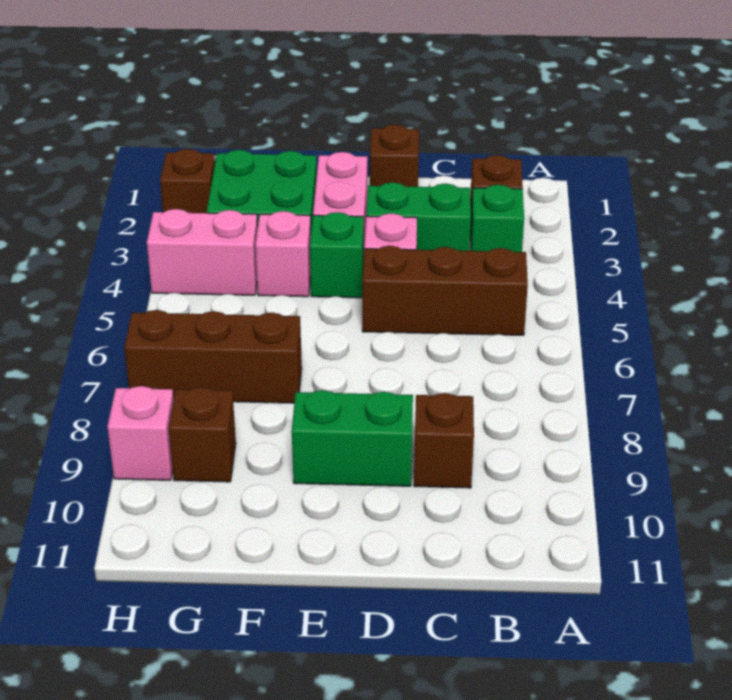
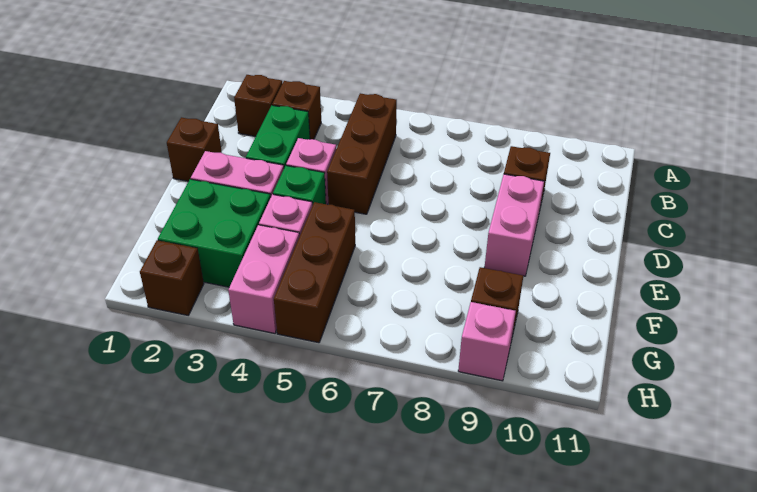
green brick B3 level 1 -> brown brick B3 level 1
green brick D9:E9 level 1 -> pink brick D9:E9 level 1
brown brick F7:H7 level 1 -> brown brick F5:H5 level 1

